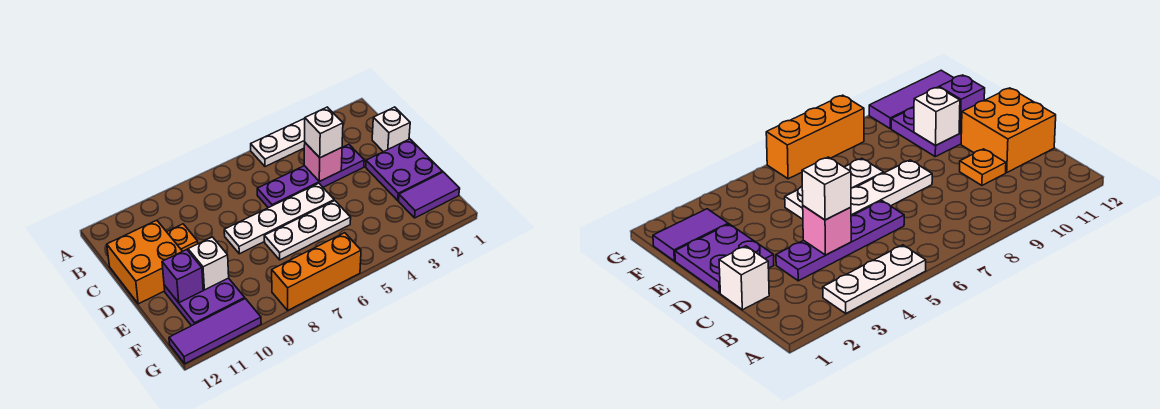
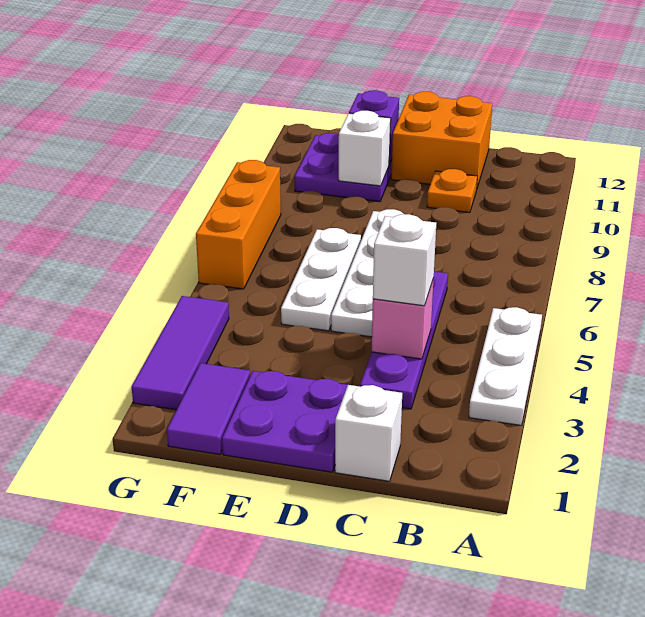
purple tile G10:G12 level 1 -> purple tile G2:G4 level 1

